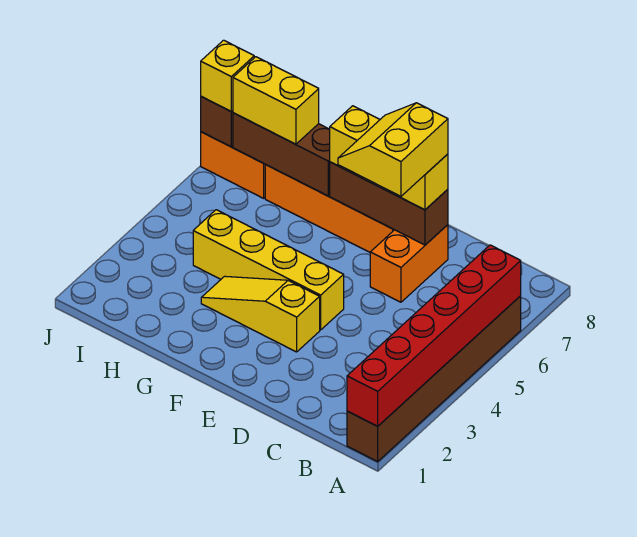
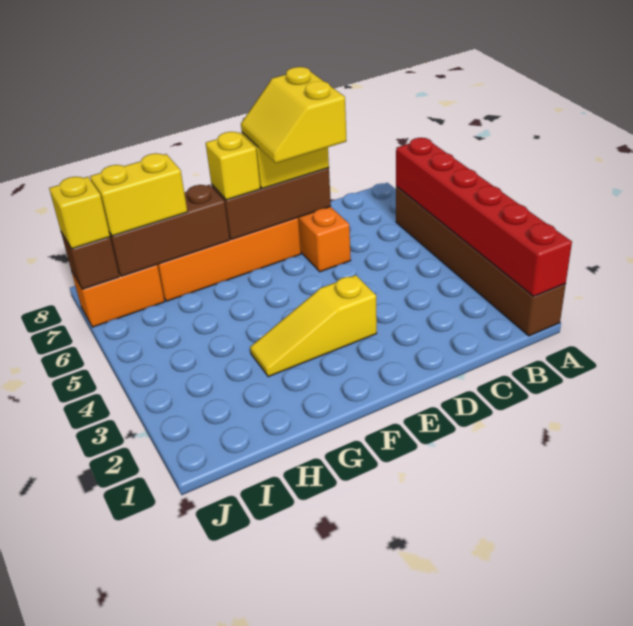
yellow brick E4:H4 level 1 -> none

